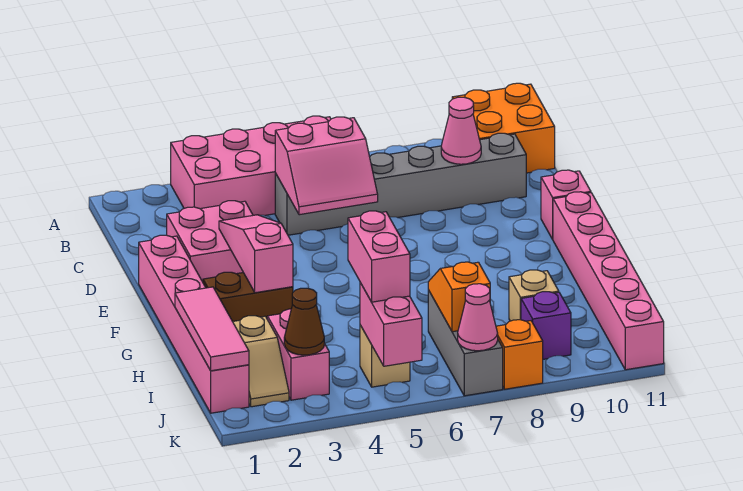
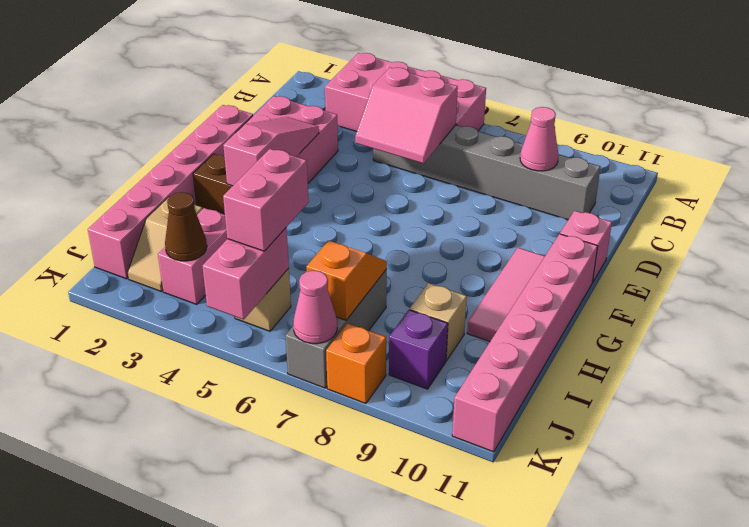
orange brick A10:B11 level 1 -> none
pink tile H1:J1 level 2 -> pink tile F10:H10 level 1

